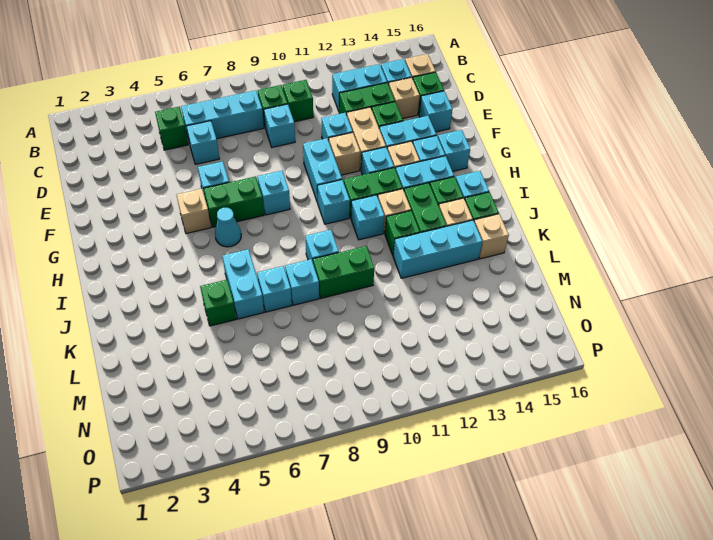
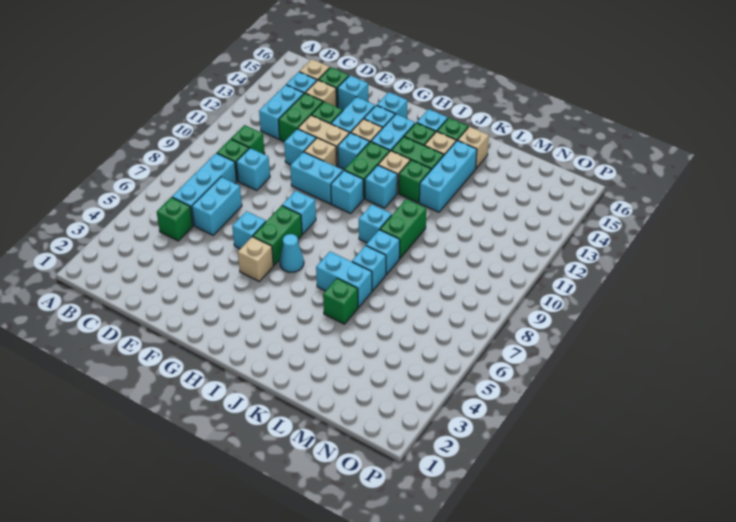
cyan brick D6 level 1 -> cyan brick D6:D7 level 1

